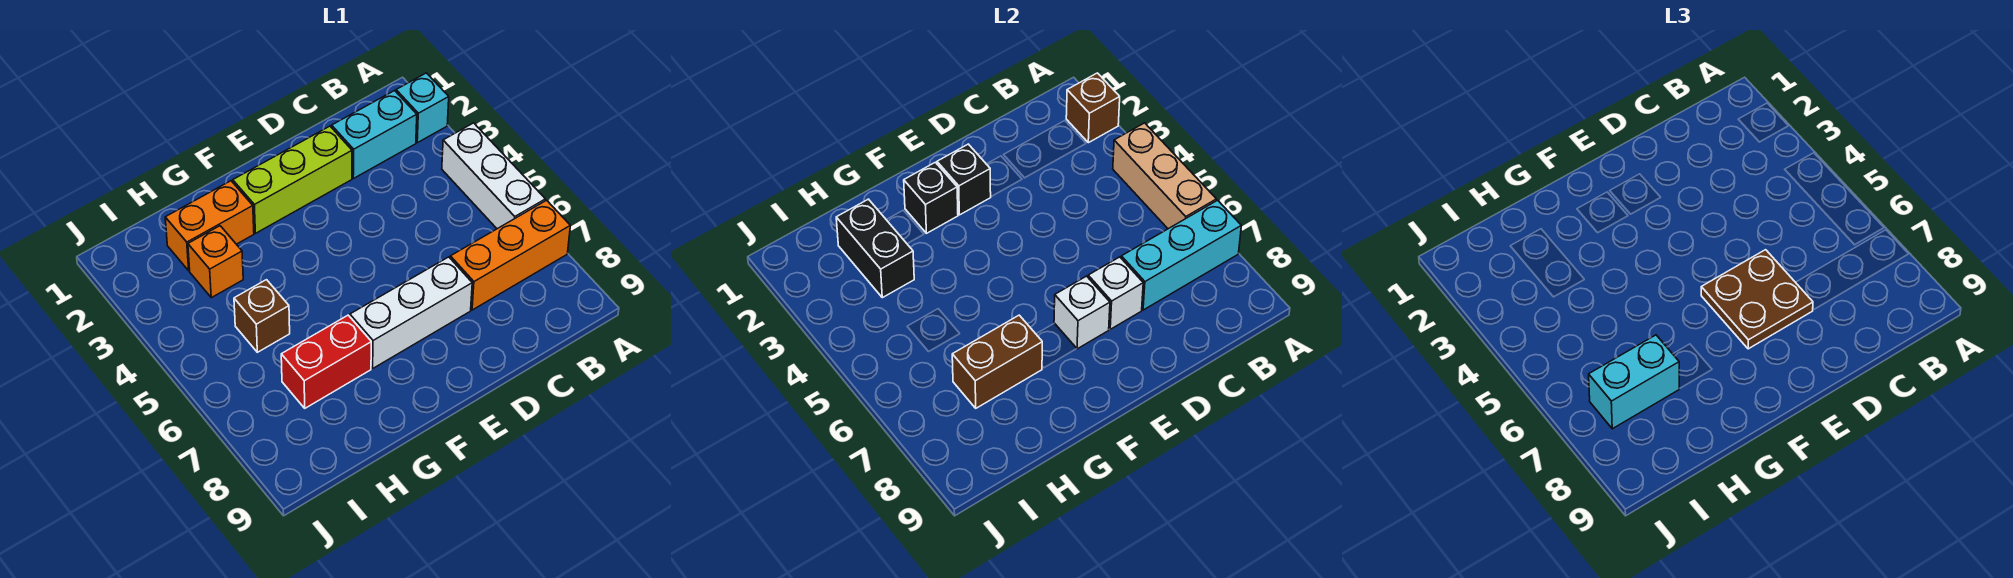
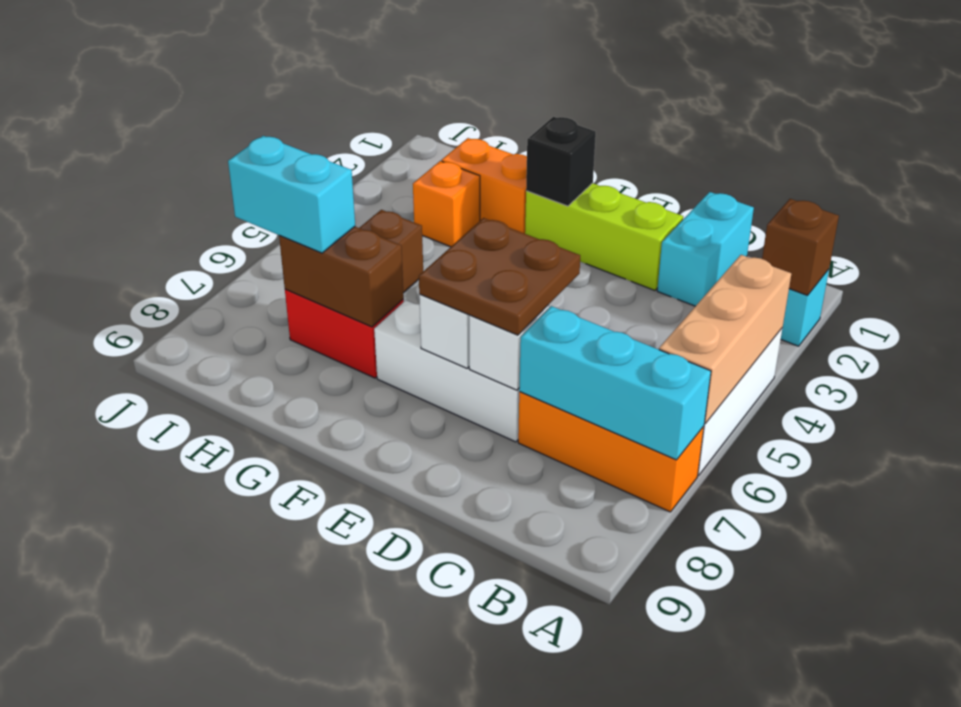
cyan brick B2:C2 level 1 -> cyan brick C1:C2 level 1
black brick E2 level 2 -> none
black brick H2:H3 level 2 -> none

